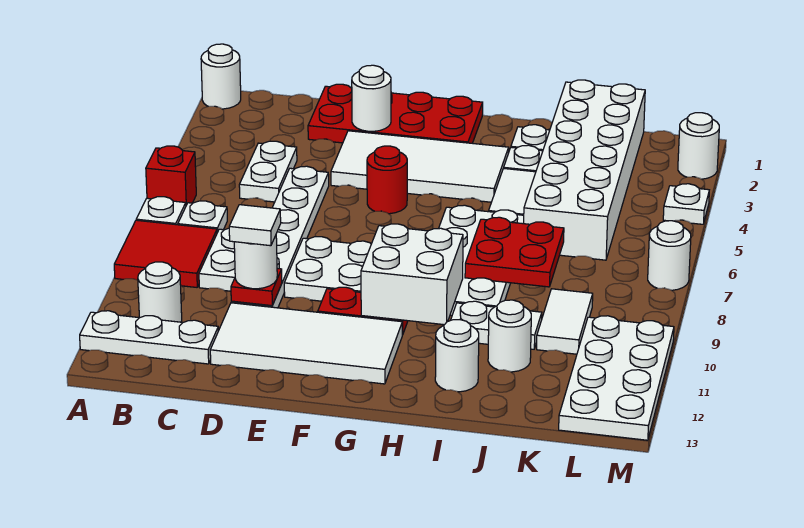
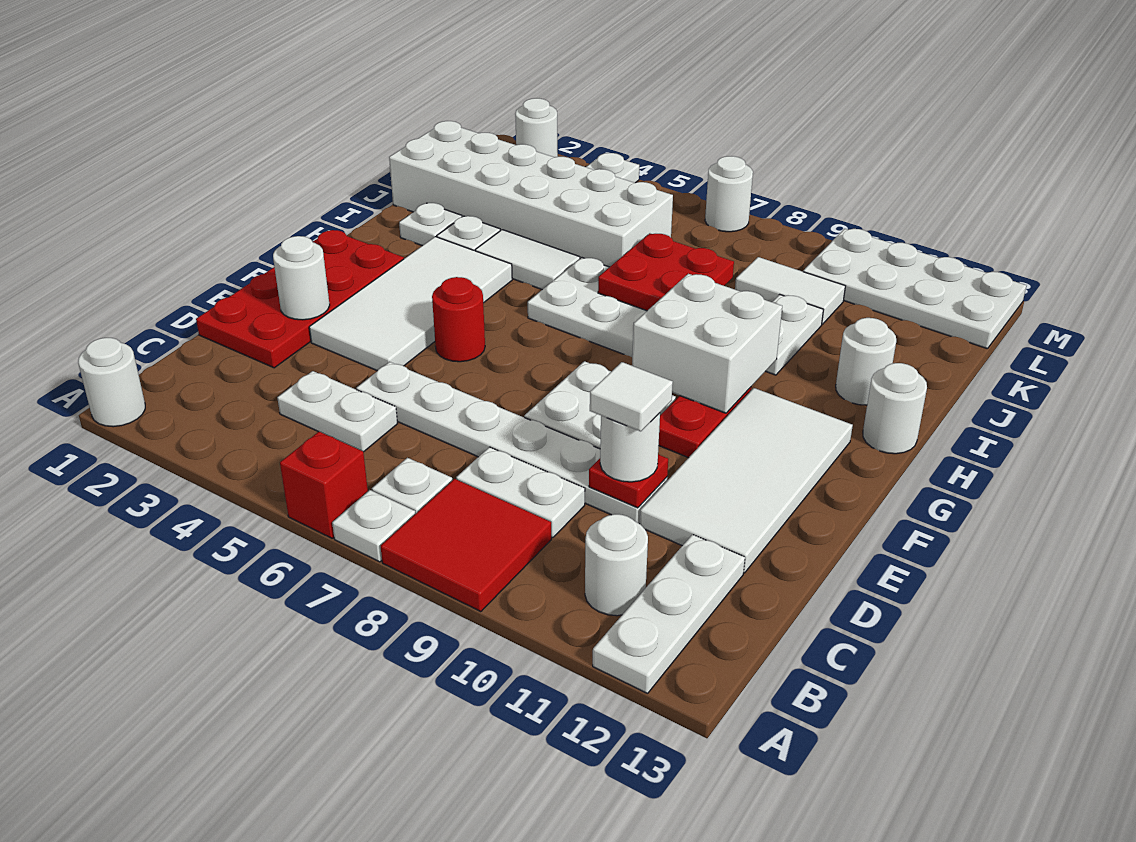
white round brick J11 level 1 -> white round brick H13 level 1

